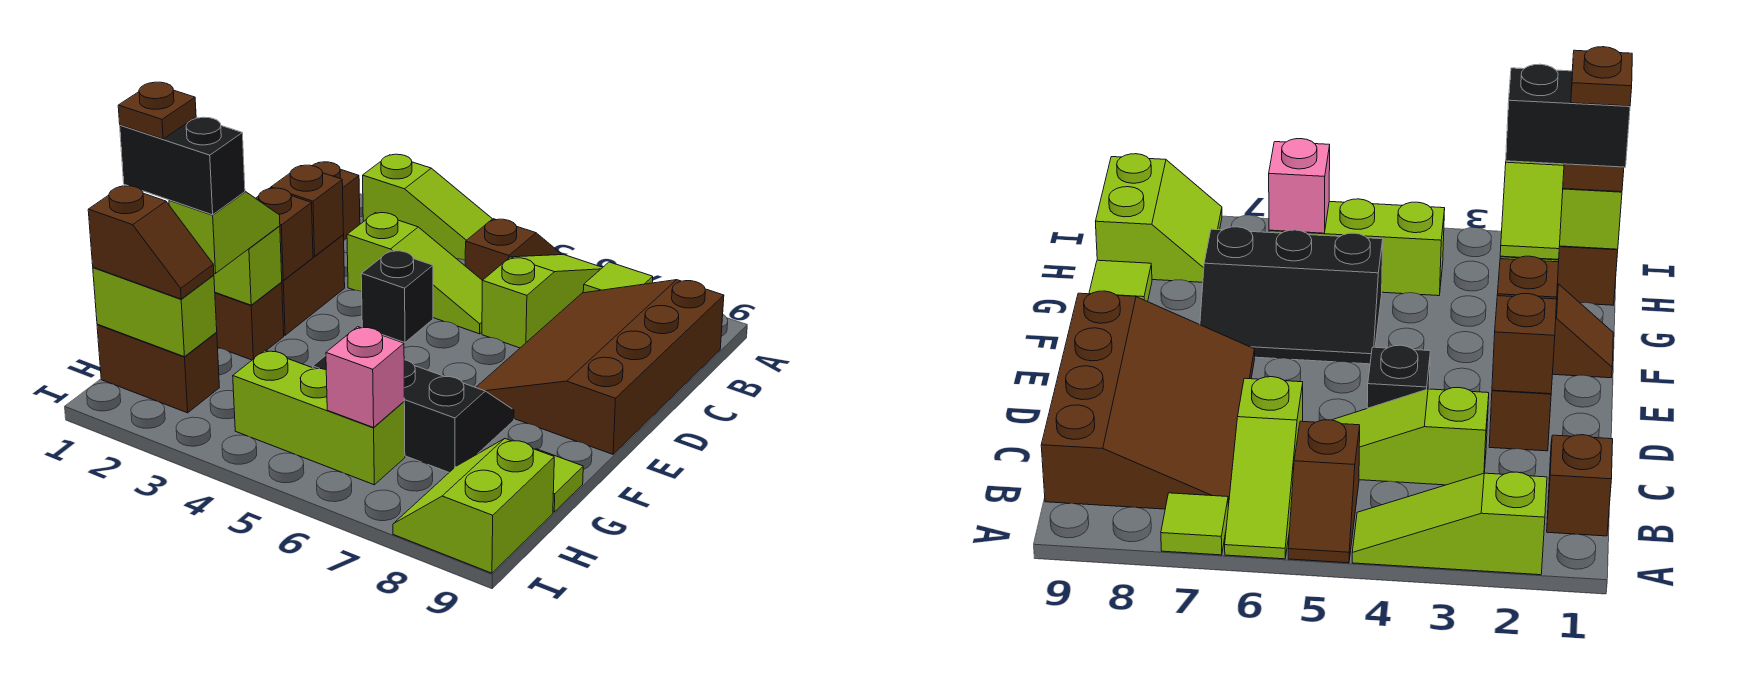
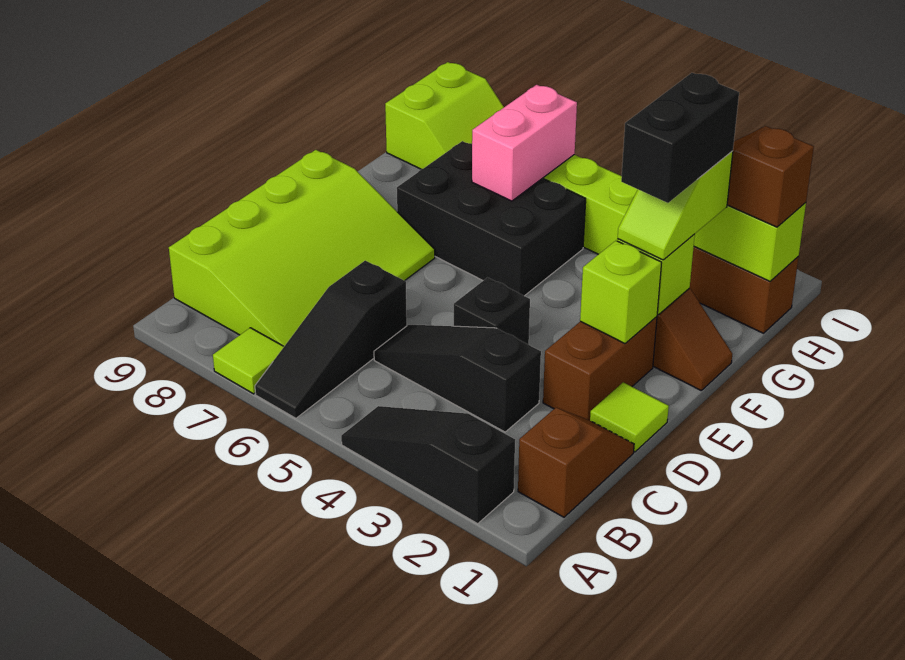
lime slope A2:A4 level 1 top 2 -> black slope A2:A4 level 1 top 2
brown slope A5:B5 level 1 top B -> none
lime slope A6:C6 level 1 top C -> black slope A6:C6 level 1 top C
brown slope B7:E9 level 1 top 9 -> lime slope B7:E9 level 1 top 9
lime slope C3:C5 level 1 top 3 -> black slope C3:C5 level 1 top 3
brown brick D2 level 2 -> none
brown brick E2 level 2 -> lime brick E2 level 2
black slope F5:G7 level 1 top G -> black brick F5:G7 level 1
black brick G1:G2 level 4 -> black brick F2:G2 level 4
brown plate G1 level 5 -> none
lime tile G9 level 1 -> lime tile D1 level 1
pink brick H6 level 2 -> pink brick G6:H6 level 2

